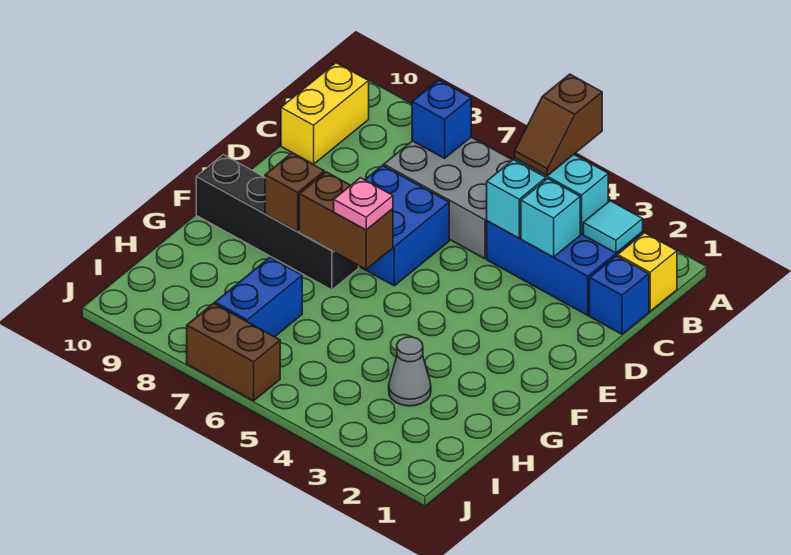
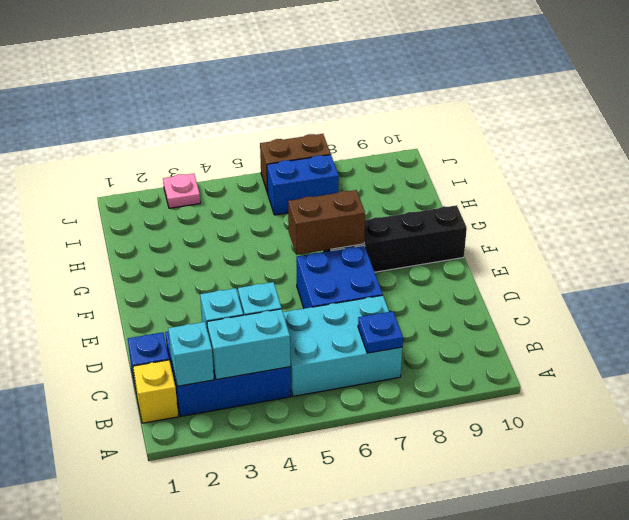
brown slope A4:B4 level 3 top A -> none
cyan tile B2 level 2 -> cyan brick B2 level 2
grey brick B5:C7 level 1 -> cyan brick B5:C7 level 1
blue brick B7 level 2 -> blue plate B7 level 2
yellow brick B10:C10 level 1 -> none
pink plate F6 level 3 -> pink plate J3 level 1
brown brick F8 level 2 -> none
grey cone H3 level 1 -> none
blue brick H7:I7 level 1 -> blue brick I6:I7 level 1

